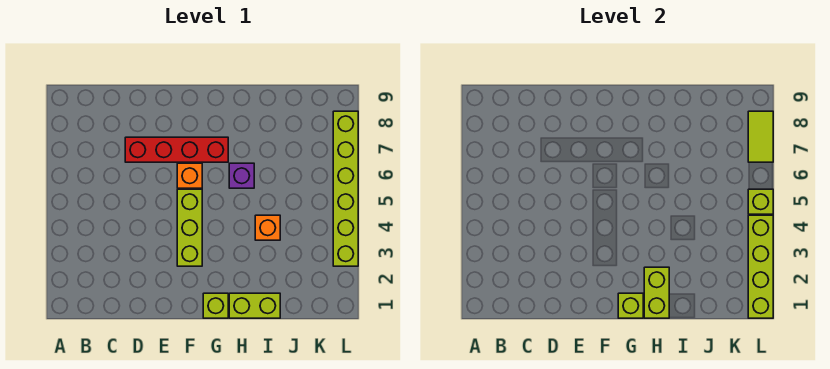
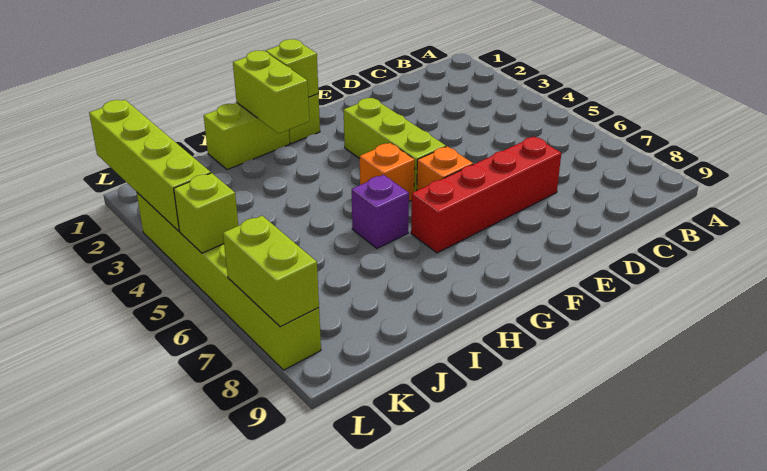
orange brick I4 level 1 -> orange brick G5 level 1
lime tile L7:L8 level 2 -> lime brick L7:L8 level 2

